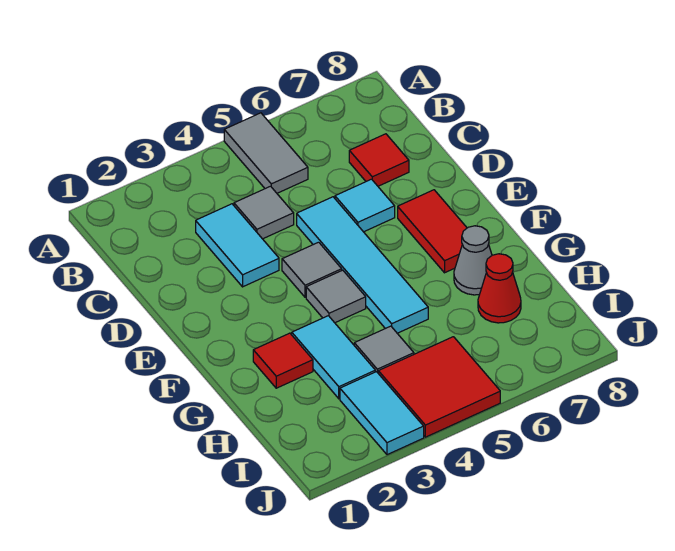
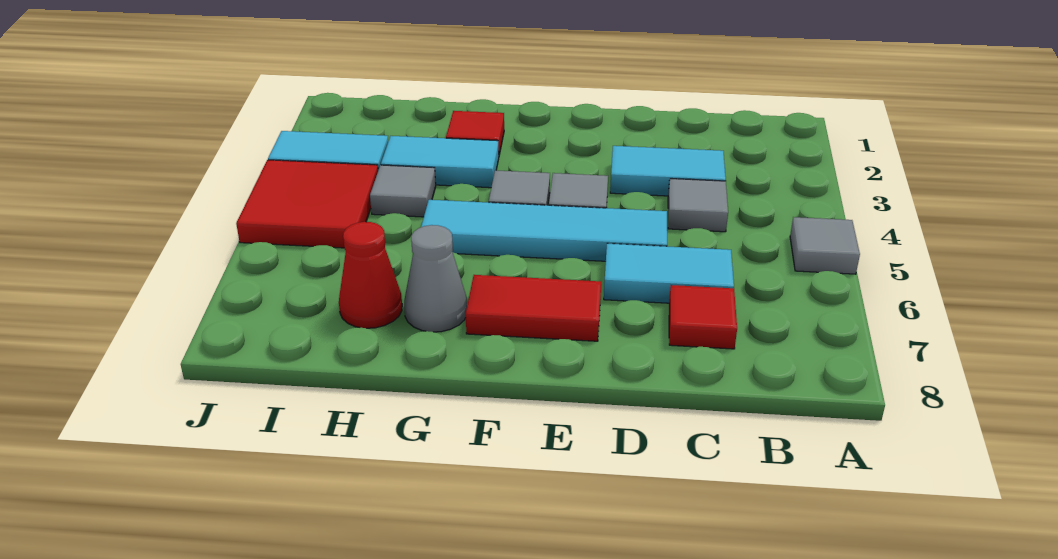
grey tile A5:B5 level 1 -> grey tile A5 level 1
cyan tile D6 level 1 -> cyan tile C6:D6 level 1

